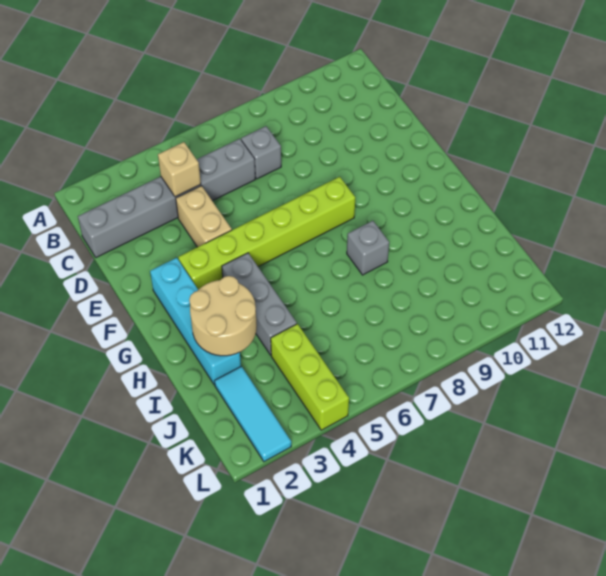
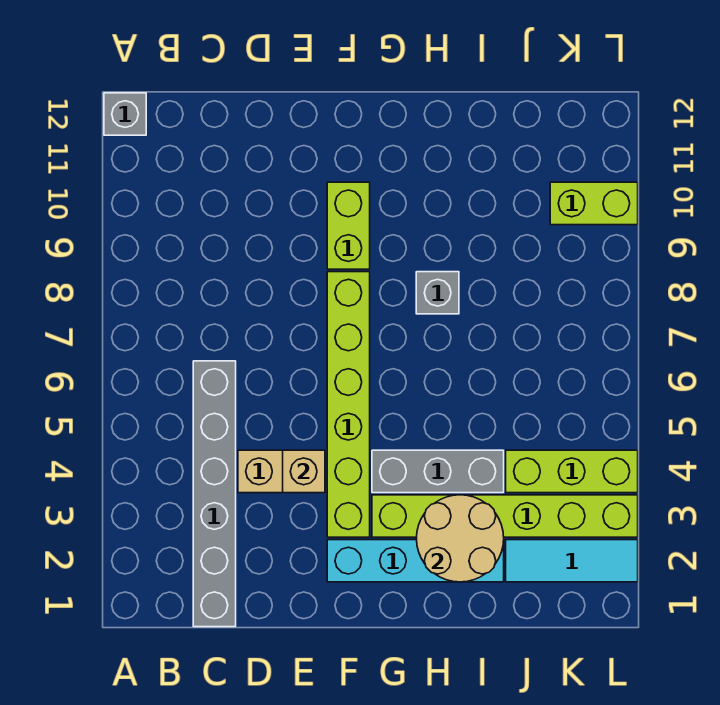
tan brick C4 level 2 -> tan brick E4 level 2
grey brick C7 level 1 -> grey brick A12 level 1
none -> lime brick F9:F10 level 1
none -> lime brick G3:L3 level 1
none -> lime brick K10:L10 level 1

